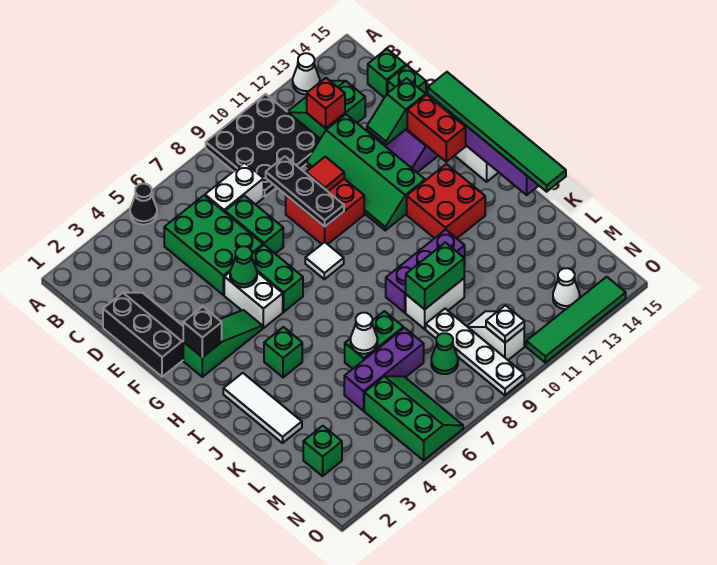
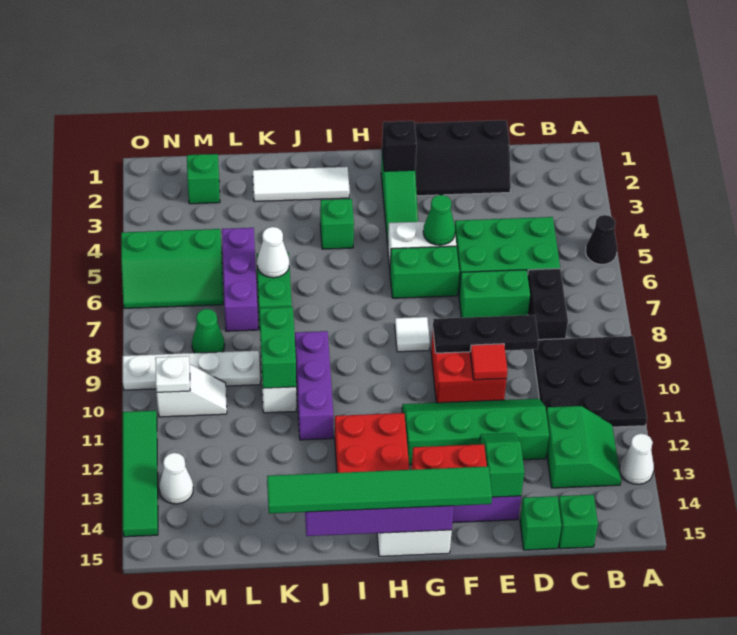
white brick C7:C8 level 1 -> black brick C7:C8 level 1
red brick C12 level 2 -> none

